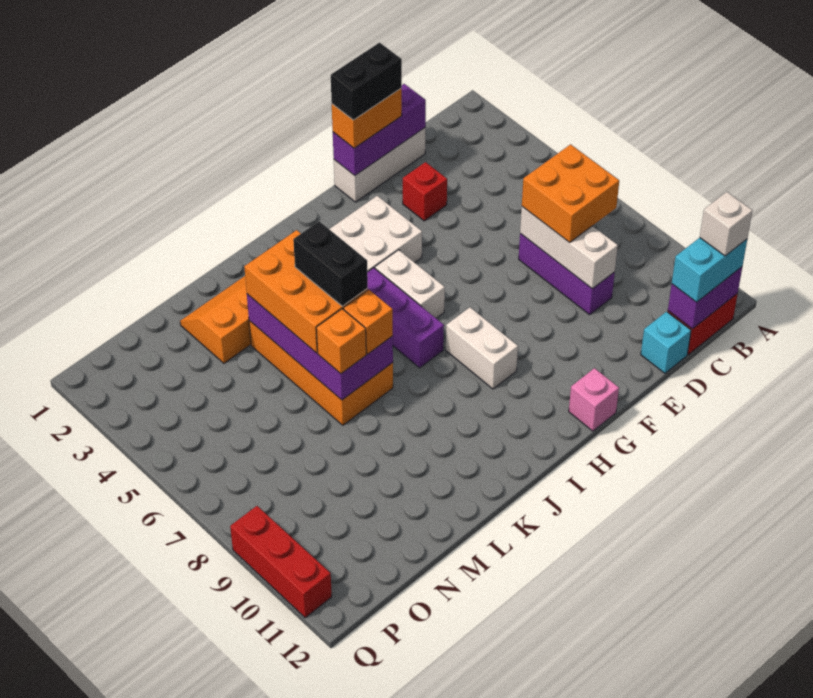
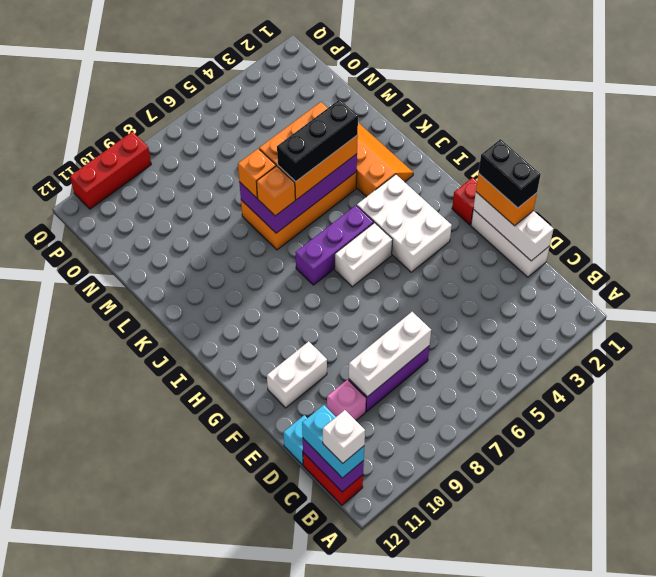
orange brick C7:D8 level 3 -> none
purple brick D1:F1 level 2 -> white brick D1:F1 level 2
red brick E3 level 1 -> red brick G1 level 1
pink brick G12 level 1 -> pink brick D10 level 1
white brick H8:H9 level 1 -> white brick F10:F11 level 1
black brick K5:K6 level 4 -> black brick K4:K6 level 4

